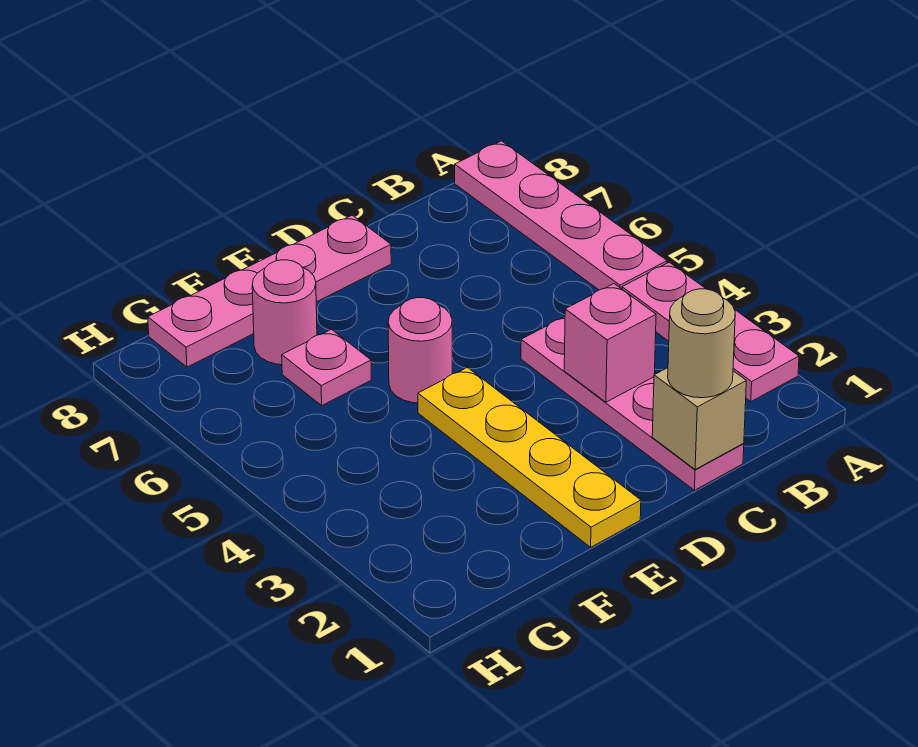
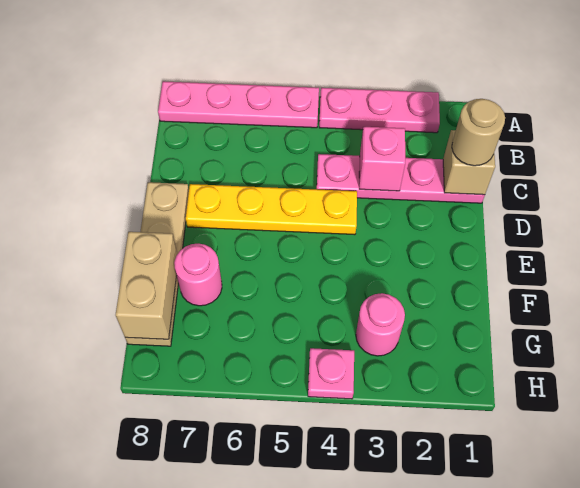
pink plate D8:G8 level 1 -> tan plate D8:G8 level 1
yellow plate E1:E4 level 1 -> yellow plate D4:D7 level 1
pink round brick E5 level 1 -> pink round brick G3 level 1
pink plate F6 level 1 -> pink plate H4 level 1
none -> tan brick F8:G8 level 2

